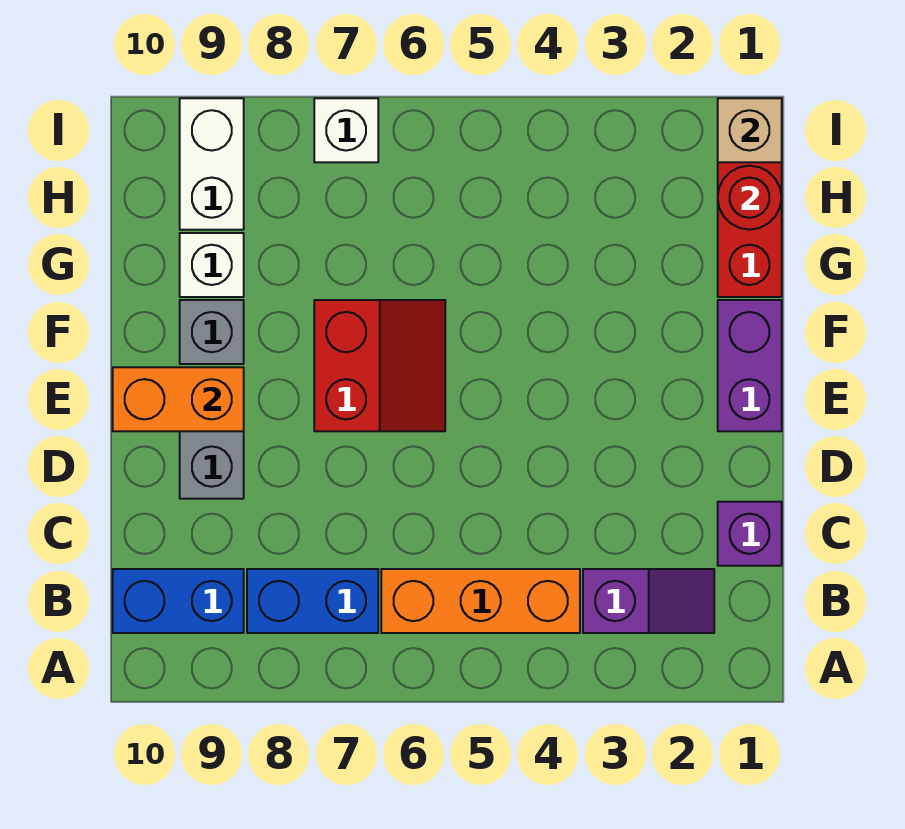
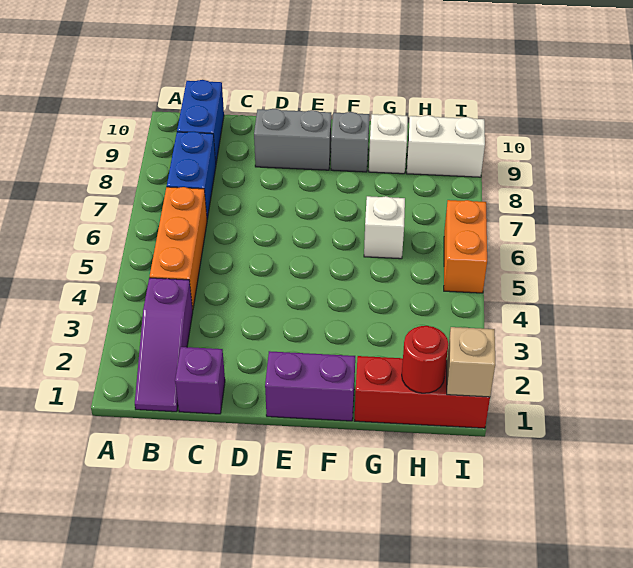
purple slope B2:B3 level 1 top 3 -> purple slope B1:B3 level 1 top 3
red slope E6:F7 level 1 top 7 -> none
orange brick E9:E10 level 2 -> orange brick I5:I6 level 1
white brick I7 level 1 -> white brick G6 level 1

